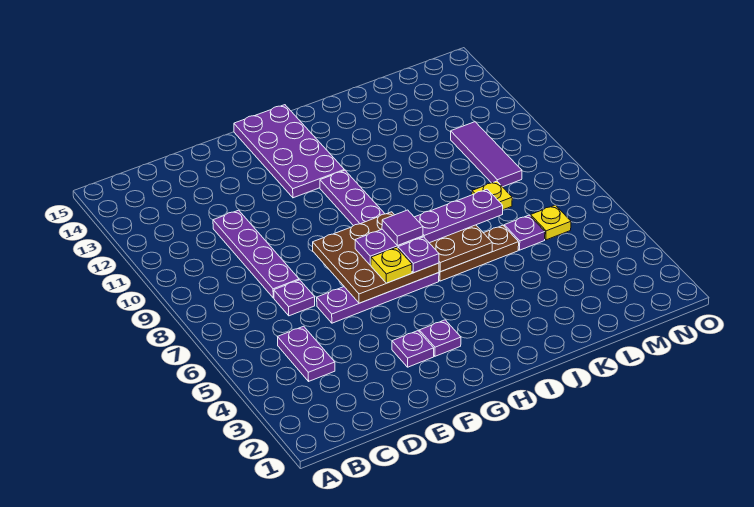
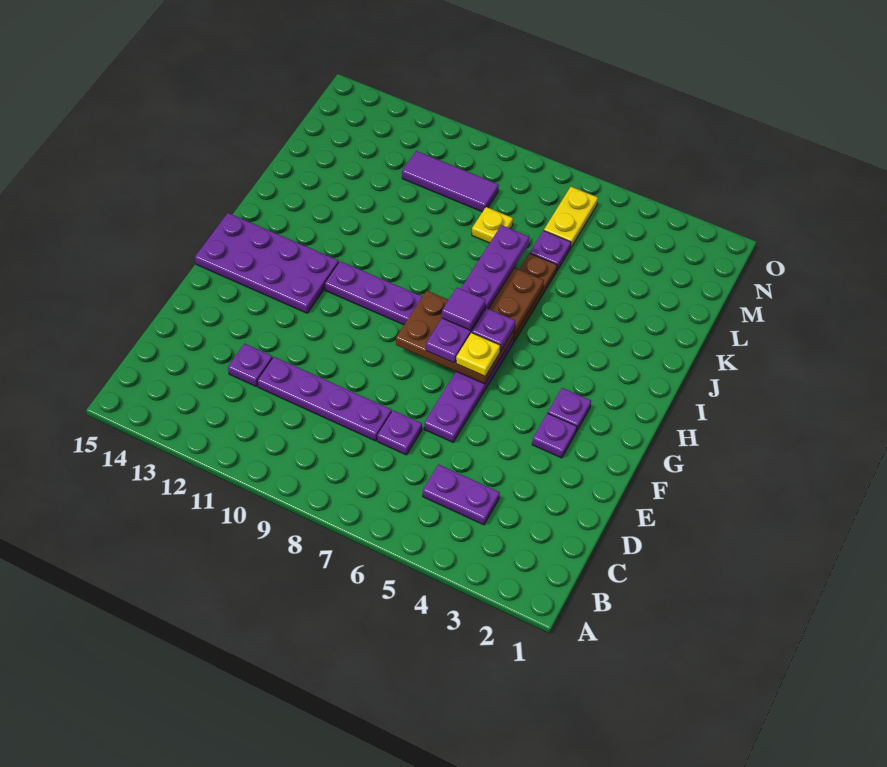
none -> purple plate D12 level 1
brown plate F6:H8 level 2 -> brown plate G6:H8 level 2
yellow plate M6 level 1 -> yellow plate M6:N6 level 1

